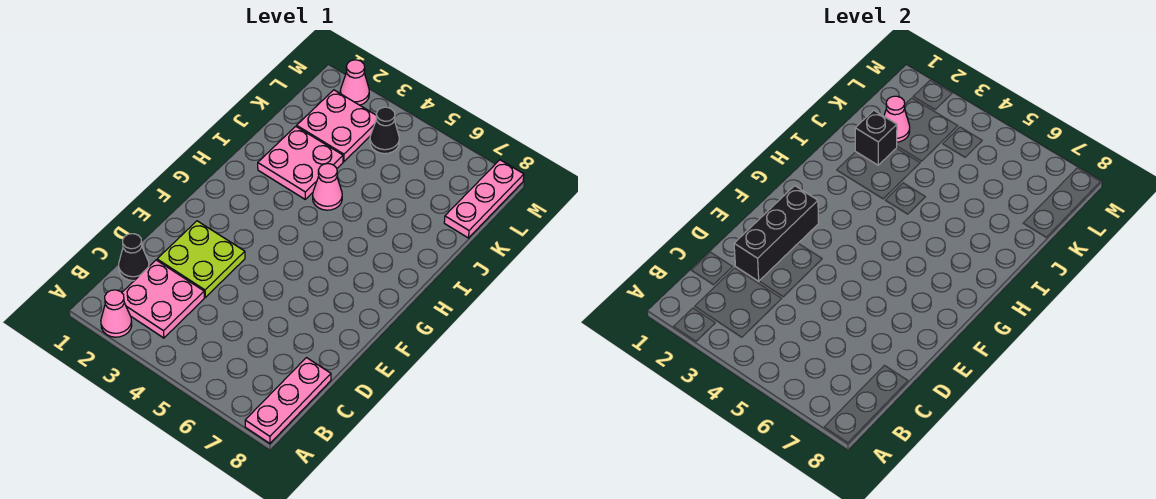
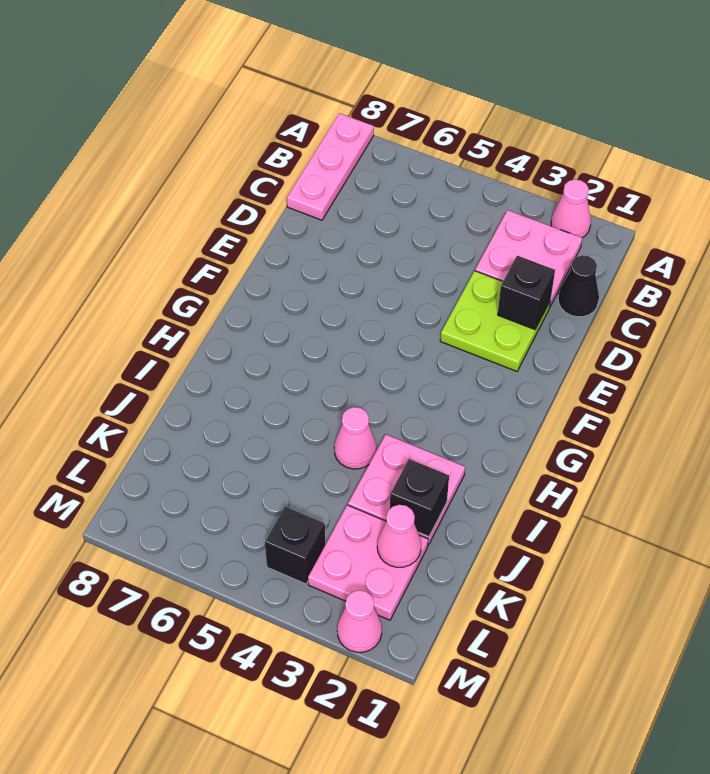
black brick D2:F2 level 2 -> black brick D2 level 2
pink plate K8:M8 level 1 -> none
black cone L4 level 1 -> black brick L4 level 1

